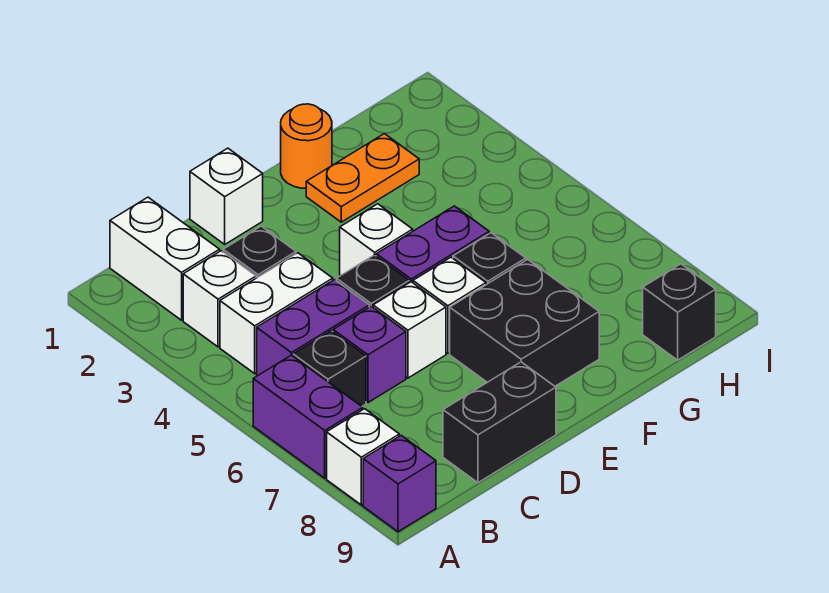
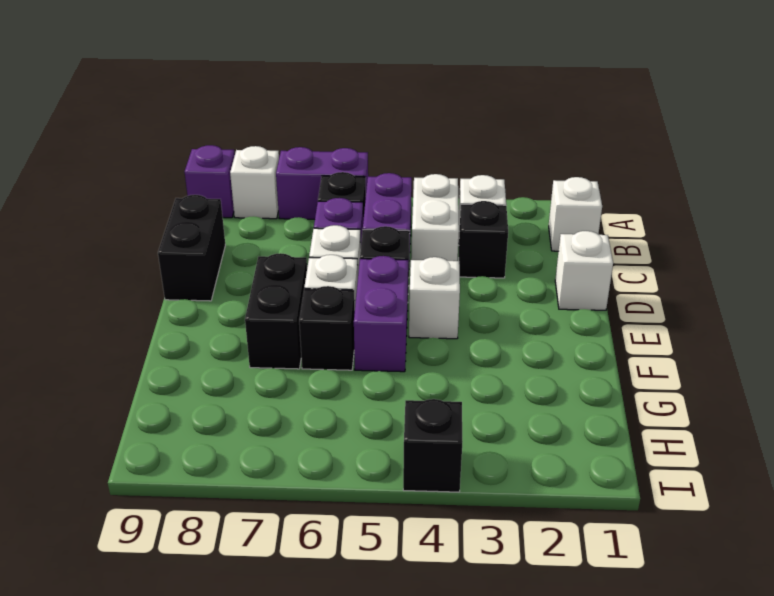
white brick B1:B2 level 1 -> white brick B1 level 1
black brick E7:F8 level 1 -> black brick E7:F7 level 1
orange round brick F1 level 1 -> none
orange plate F2:G2 level 1 -> none
black brick H9 level 1 -> black brick I4 level 1

